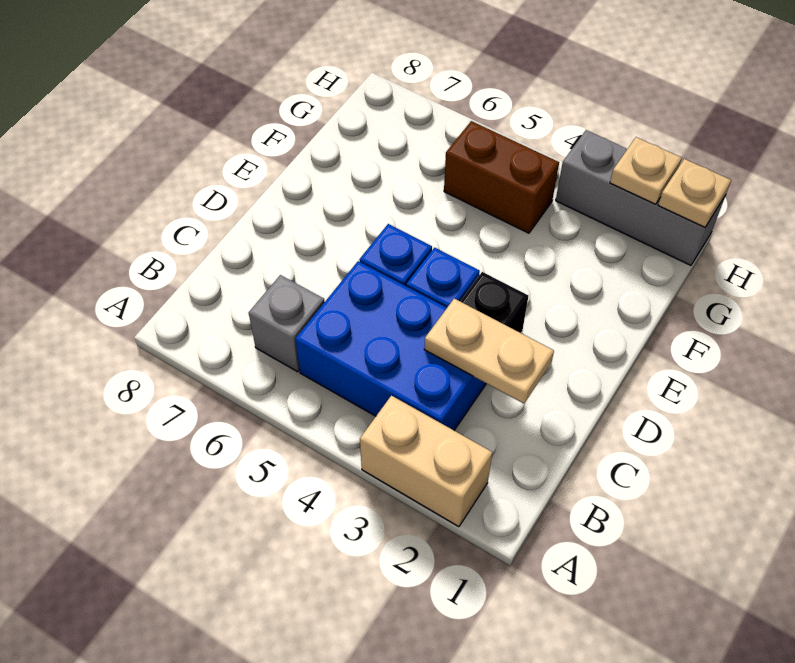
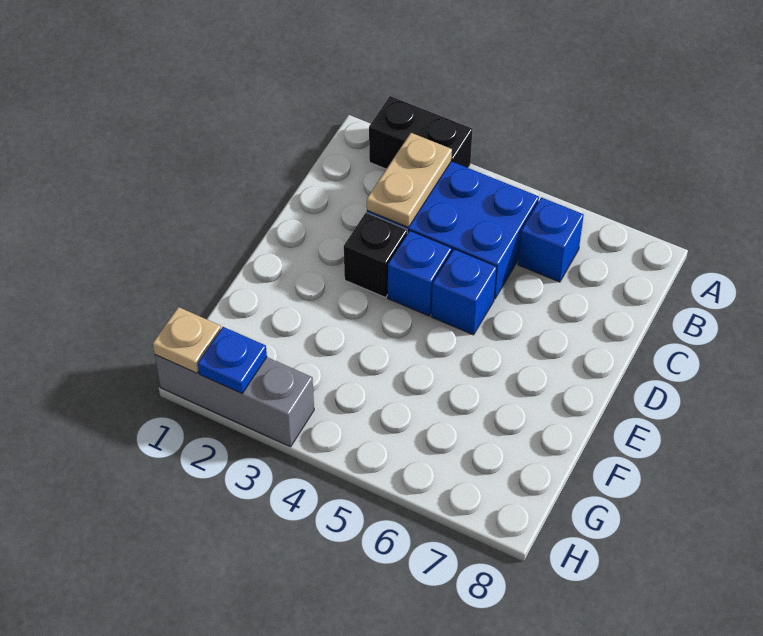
tan brick A2:A3 level 1 -> black brick A2:A3 level 1
grey brick B6 level 1 -> blue brick B6 level 1
tan plate C2:C3 level 2 -> tan plate B3:C3 level 2
brown brick G4:G5 level 1 -> none
tan plate H2 level 2 -> blue plate H2 level 2

